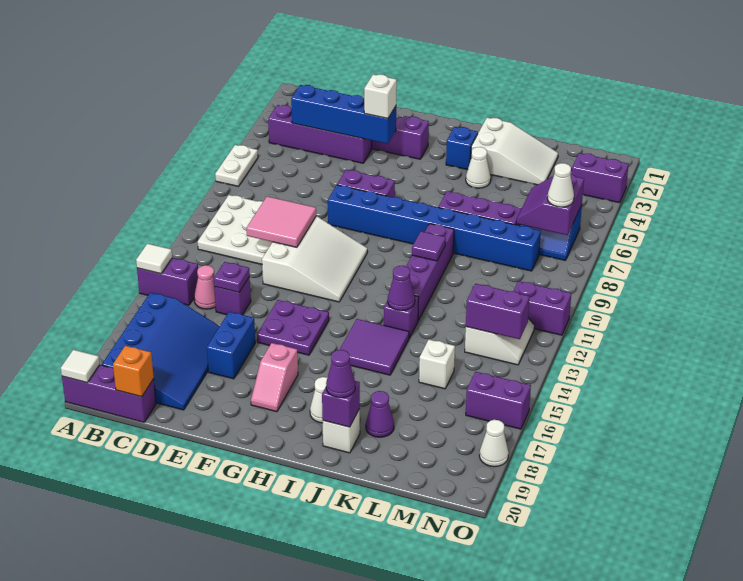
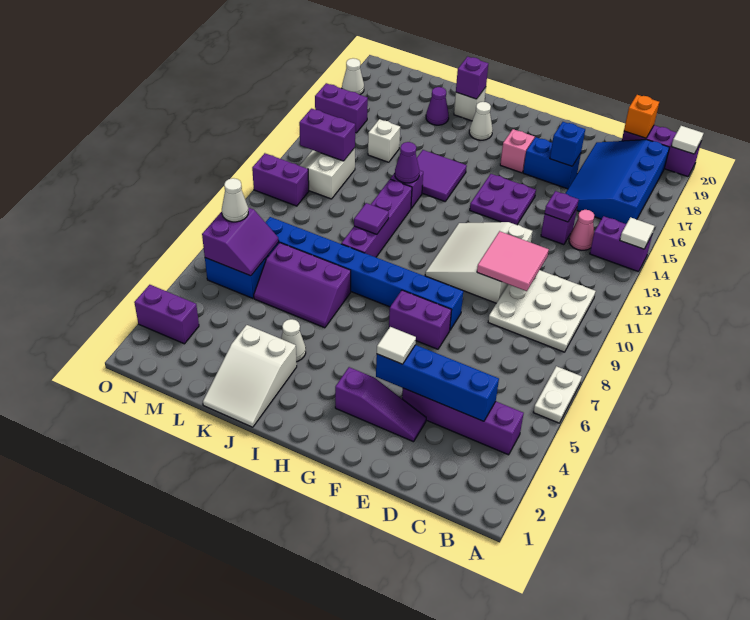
blue brick E16:E17 level 1 -> blue brick E17:F17 level 1
white brick F4 level 3 -> white tile F4 level 3
blue brick I3 level 1 -> blue brick E17 level 2
white slope J2:L3 level 1 top J -> white slope J1:K3 level 1 top 3
purple cone J19 level 3 -> none

